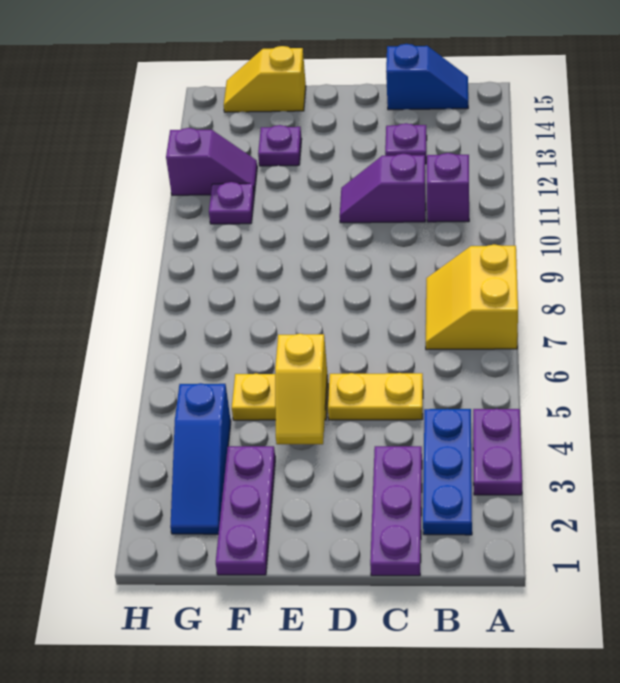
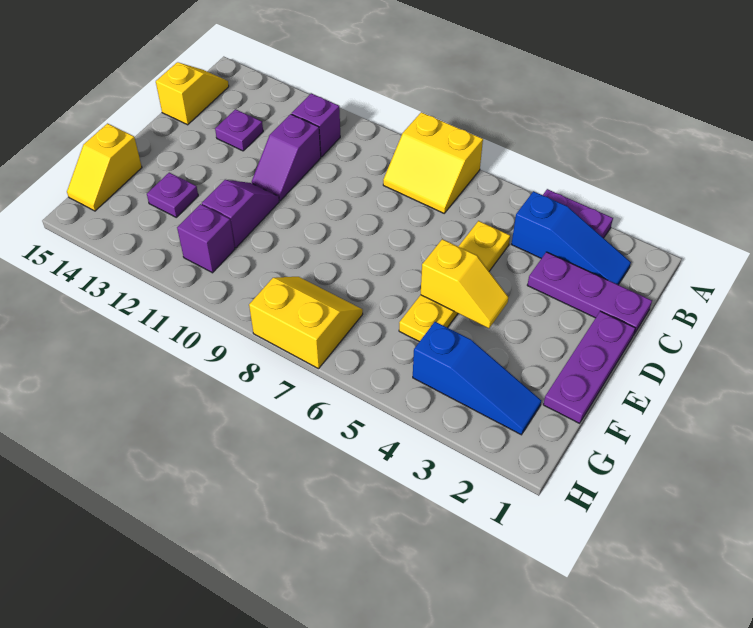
blue plate B2:B4 level 1 -> blue slope B2:B4 level 1 top 4
blue slope B15:C15 level 1 top C -> yellow slope B15:C15 level 1 top C
purple plate F1:F3 level 1 -> purple plate D1:F1 level 1
none -> yellow slope G7:H8 level 1 top H
purple plate G11 level 1 -> purple brick G11 level 1
purple slope G12:H12 level 1 top H -> purple slope E11:F11 level 1 top F

